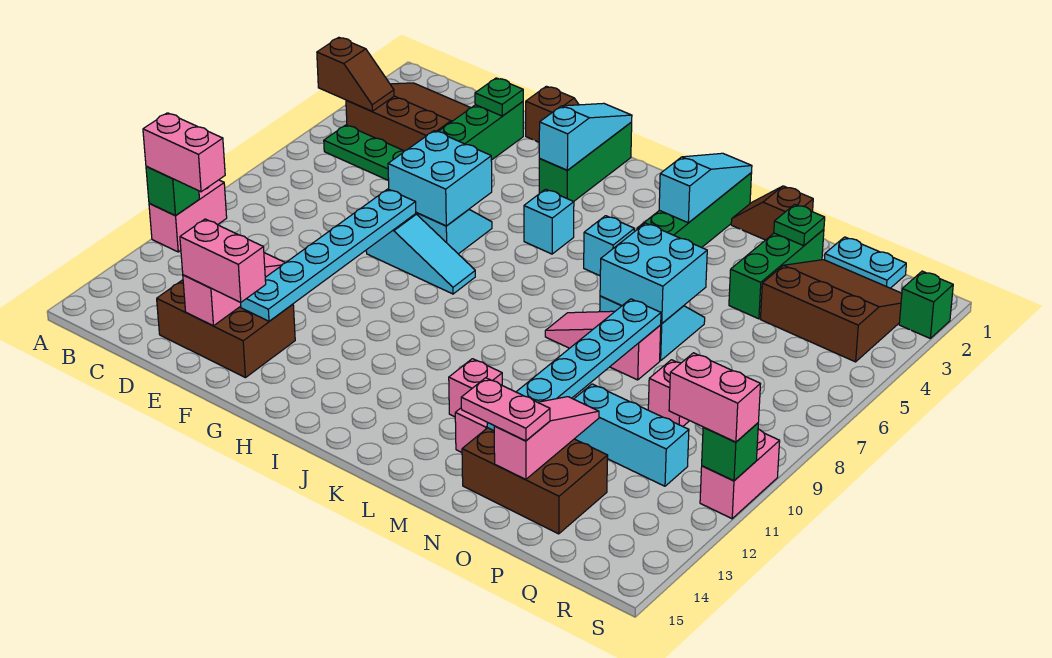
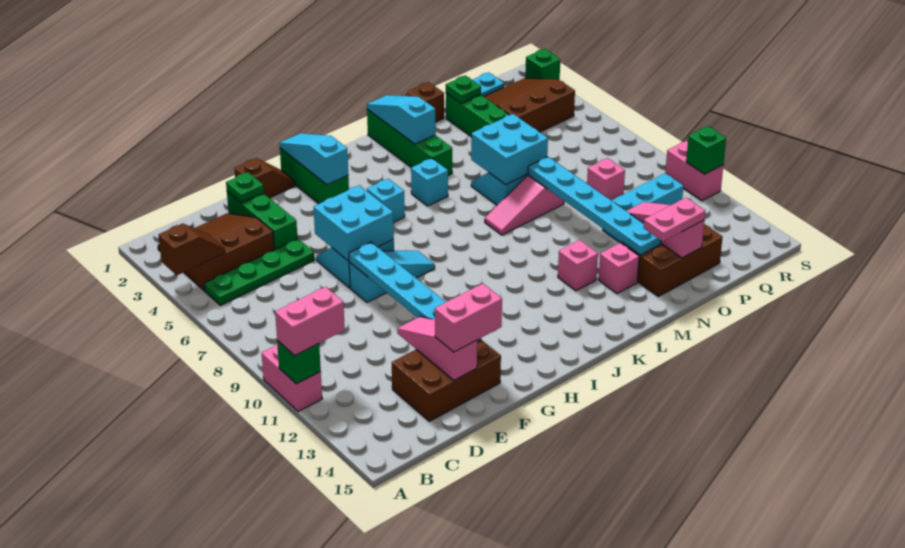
pink brick R11:S11 level 3 -> none

